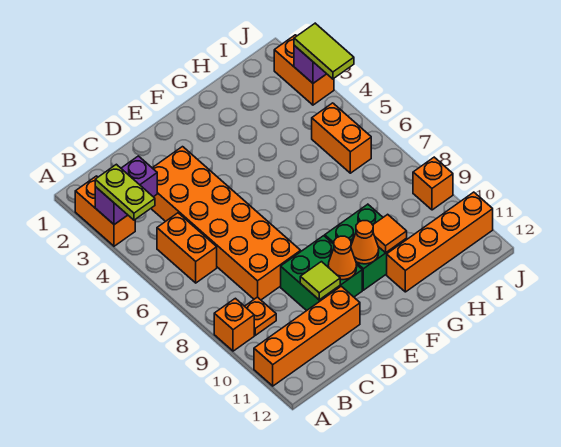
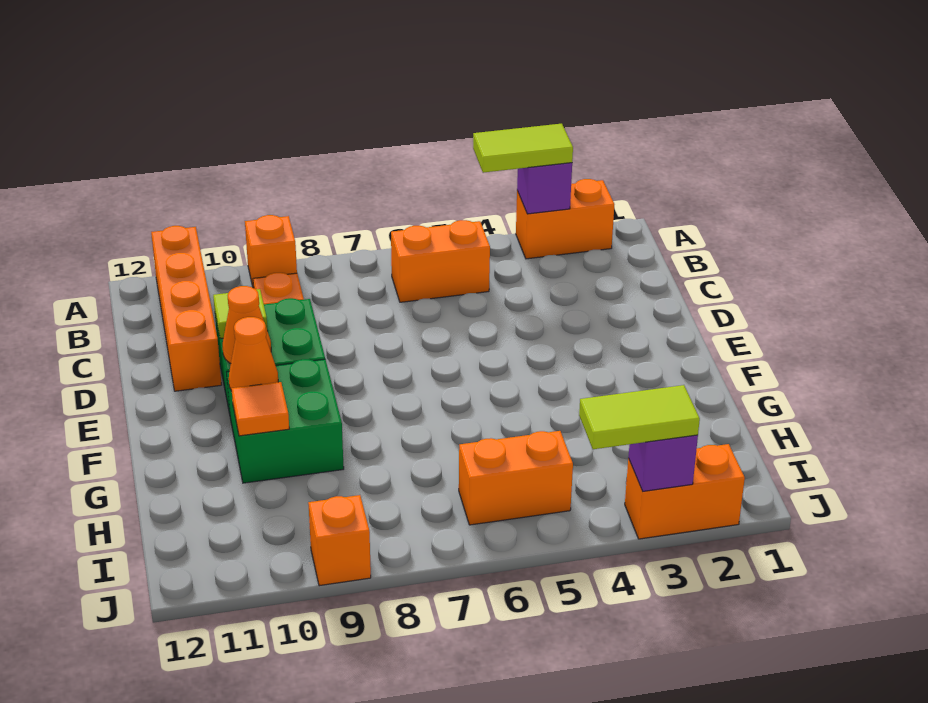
purple brick A3:B3 level 2 -> purple brick A3 level 2
lime plate A3:A4 level 3 -> lime tile A3:A4 level 3
orange brick C3:D8 level 1 -> none
orange brick G11:J11 level 1 -> none

